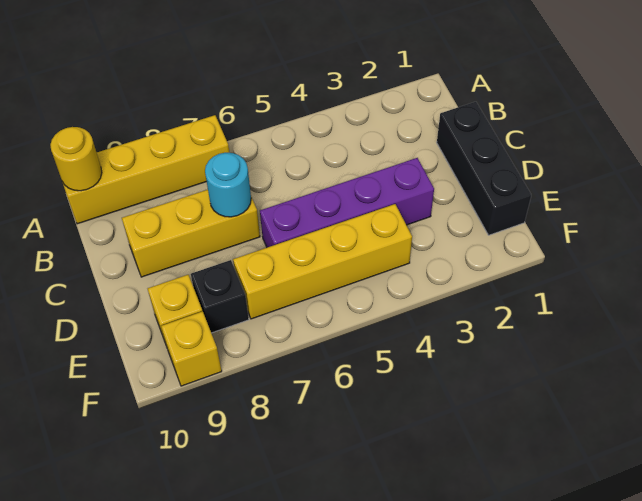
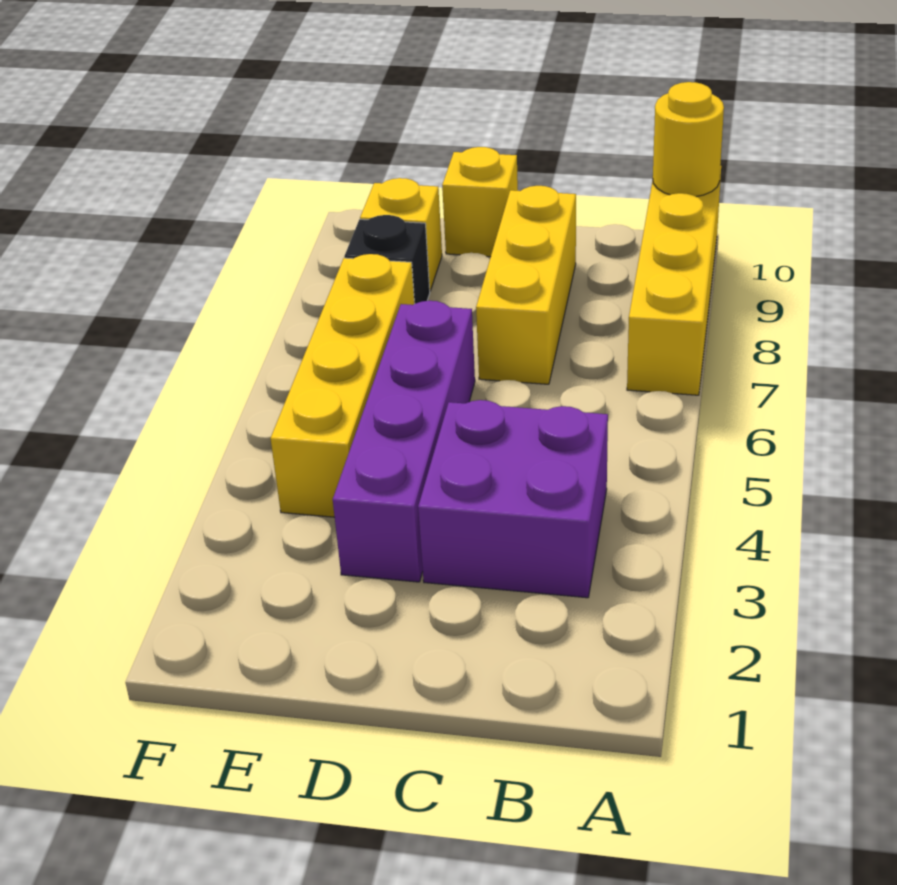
none -> purple brick B3:C4 level 1
black brick C1:E1 level 1 -> none
cyan round brick C7 level 2 -> none
yellow brick F9 level 1 -> yellow brick D10 level 1

